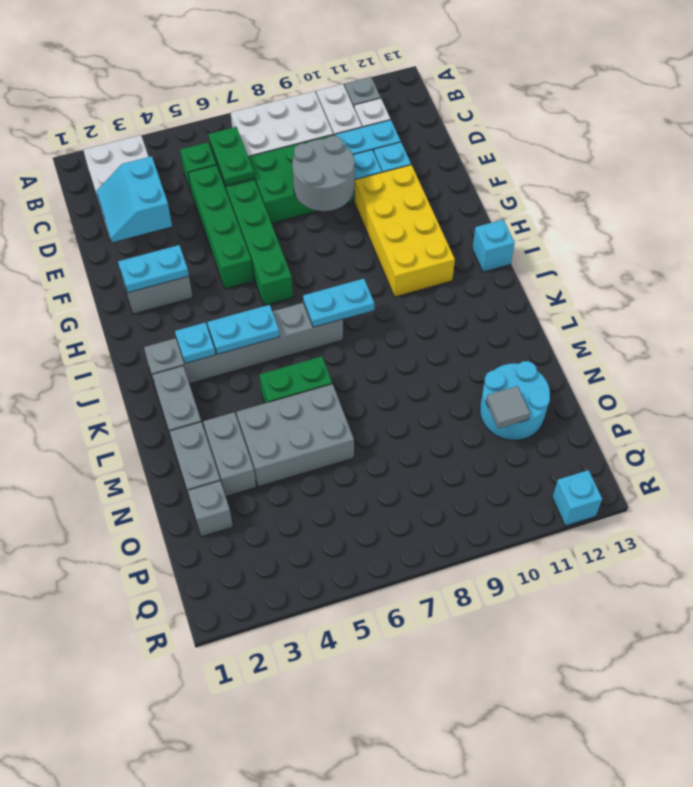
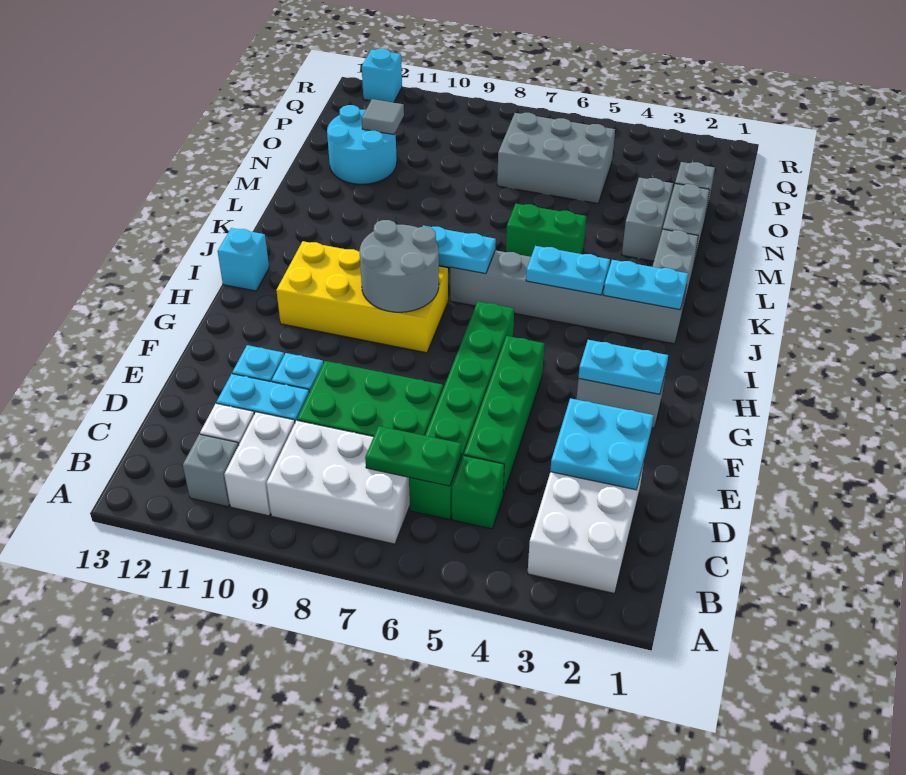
green plate C6:D6 level 2 -> green plate C6:C7 level 2
cyan slope D2:E3 level 2 top 3 -> cyan plate D2:E3 level 2
grey round brick E8:F9 level 2 -> grey round brick H8:I9 level 2
yellow brick F10:I11 level 1 -> yellow brick H8:I11 level 1
cyan plate J3 level 2 -> cyan plate J2:J3 level 2
grey brick M4:N6 level 1 -> grey brick O5:P7 level 1

